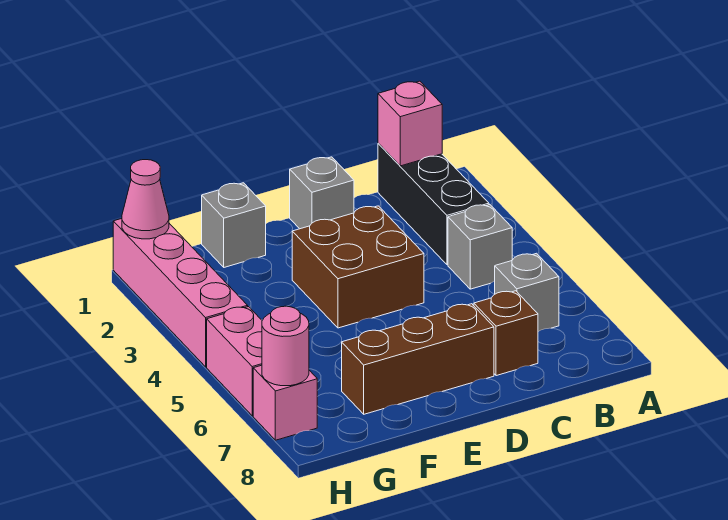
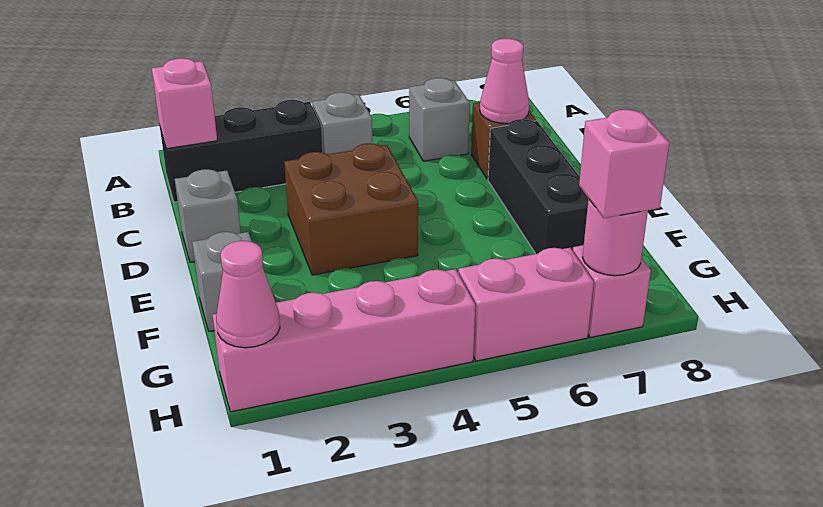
none -> pink cone C7 level 2
brown brick D7:F7 level 1 -> black brick D7:F7 level 1
none -> pink brick H7 level 3

